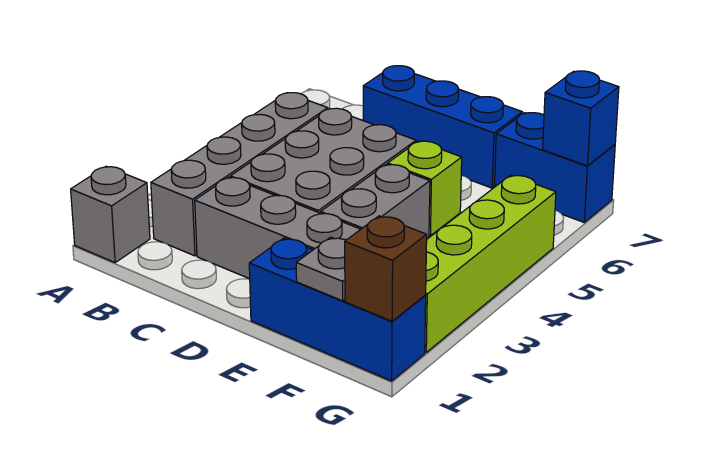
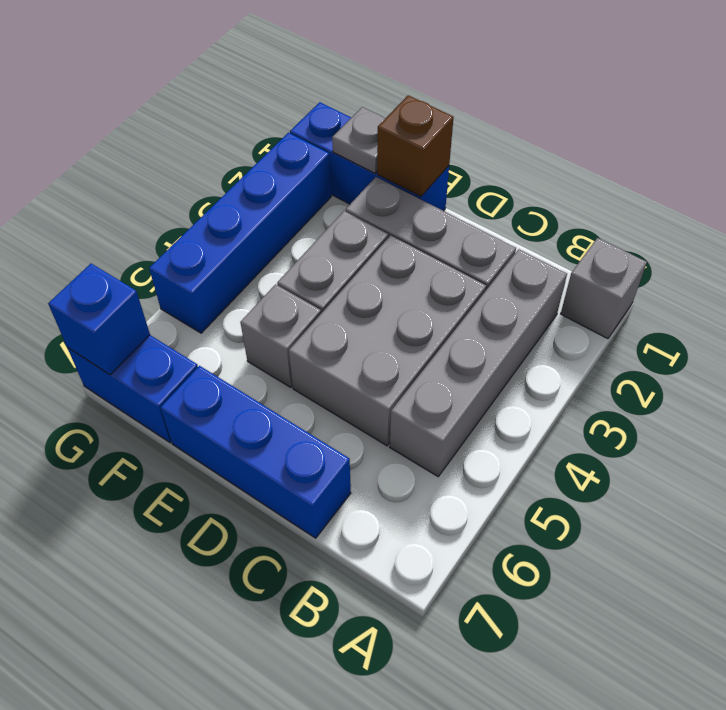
lime brick E5 level 1 -> grey brick E5 level 1
brown brick G1 level 2 -> brown brick E1 level 2
lime brick G2:G5 level 1 -> blue brick G2:G5 level 1

